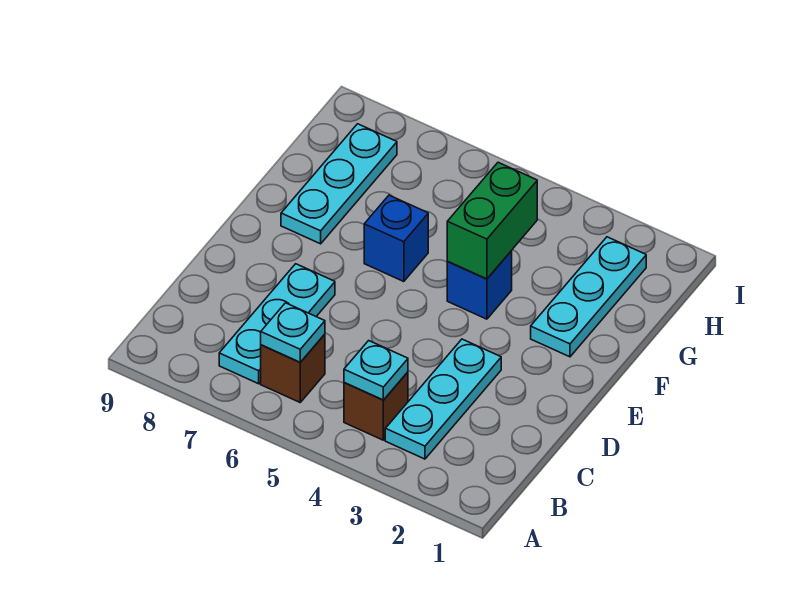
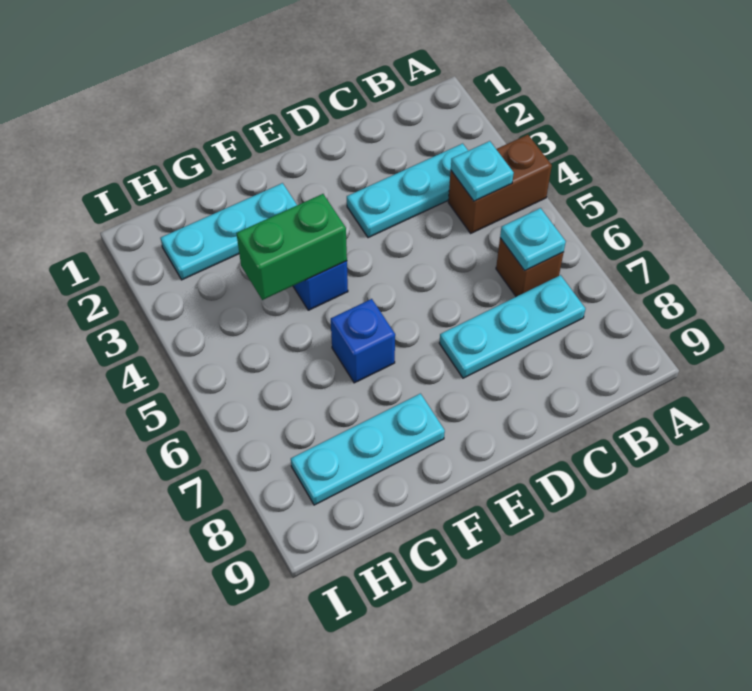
brown brick B4 level 1 -> brown brick A4:B4 level 1

